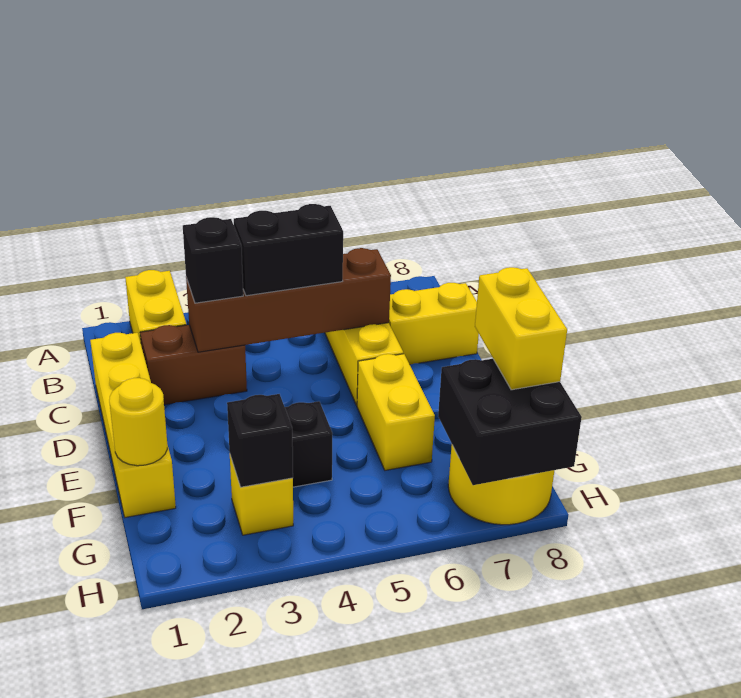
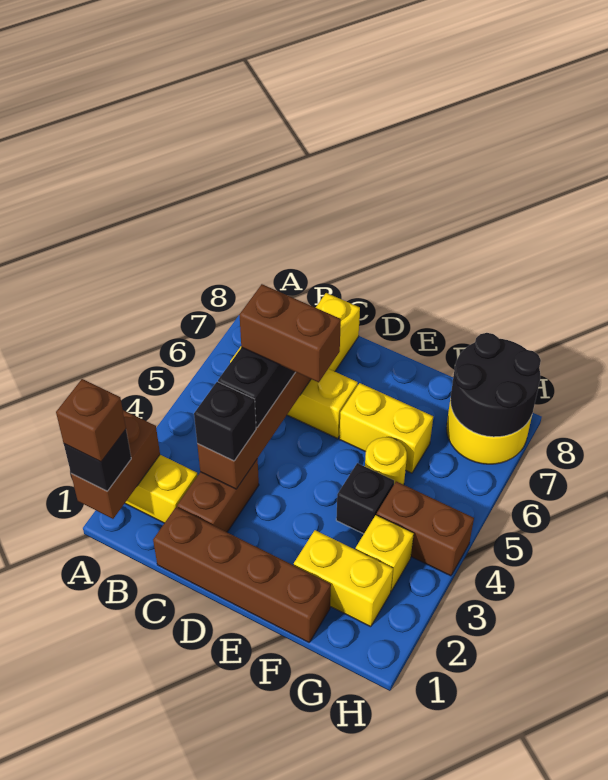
none -> brown brick A1:A2 level 2
none -> brown brick A1 level 4
yellow brick C1:F1 level 1 -> brown brick C1:F1 level 1
none -> brown brick C5:D5 level 4
yellow round brick F1 level 2 -> yellow round brick F5 level 1
yellow brick F8:G8 level 3 -> yellow brick F2:G2 level 1
black brick G3 level 2 -> black brick A1 level 3
none -> brown brick G4:H4 level 1
black brick G7:H8 level 2 -> black round brick G7:H8 level 2

